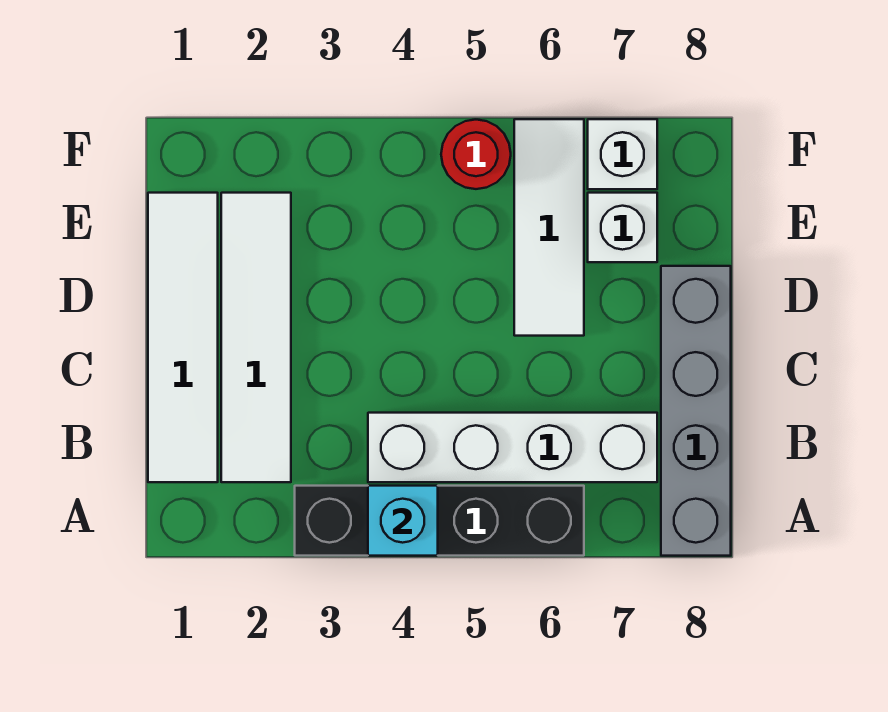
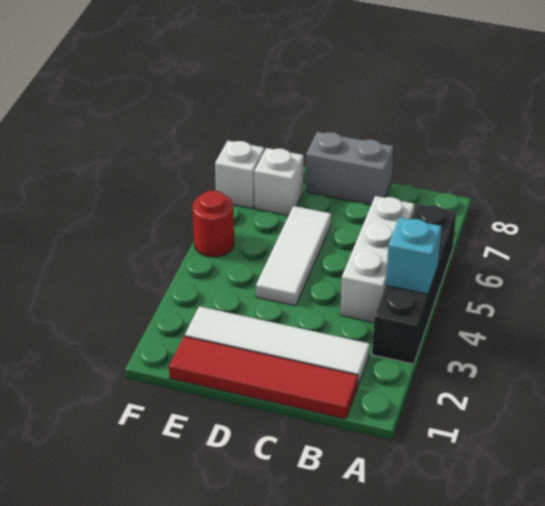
grey brick A8:D8 level 1 -> grey brick C8:D8 level 1
white tile B1:E1 level 1 -> red tile B1:E1 level 1
white brick B4:B7 level 1 -> white brick B4:B6 level 1
white tile D6:F6 level 1 -> white tile D4:D6 level 1

